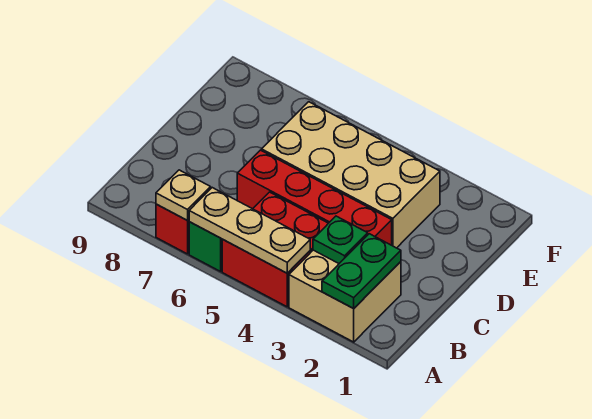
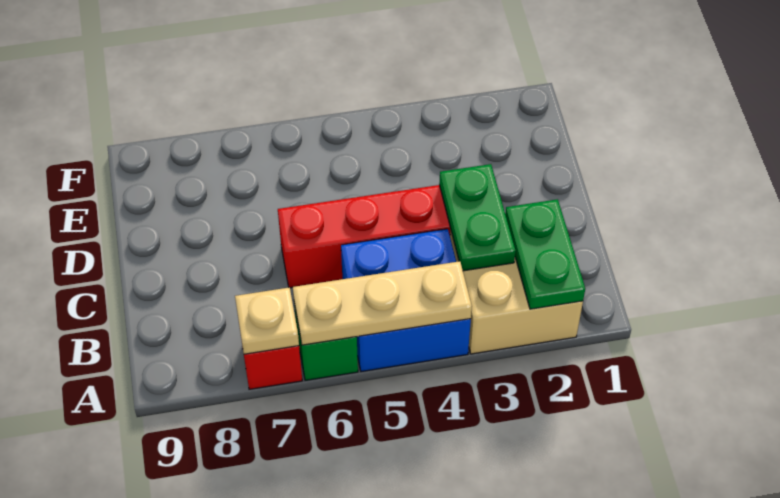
red brick A4:B5 level 1 -> blue brick A4:B5 level 1
green plate B3 level 2 -> green plate B3:C3 level 2
tan brick D3:E6 level 1 -> none

